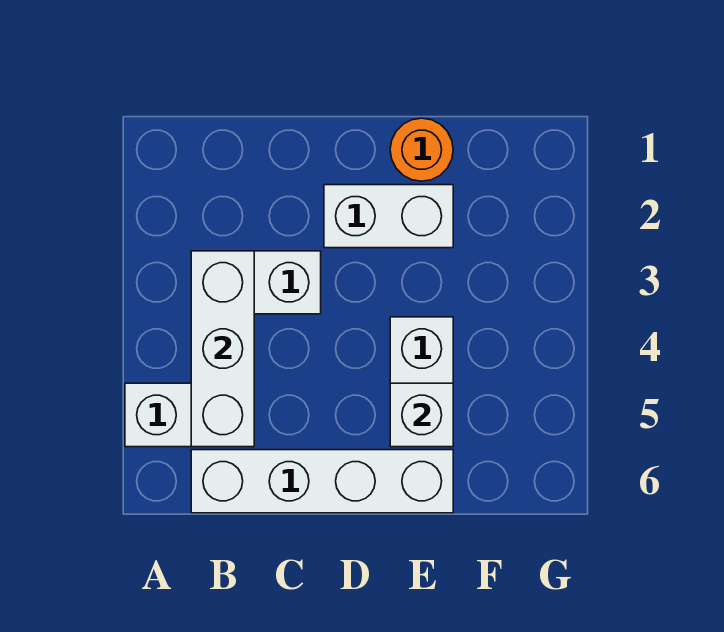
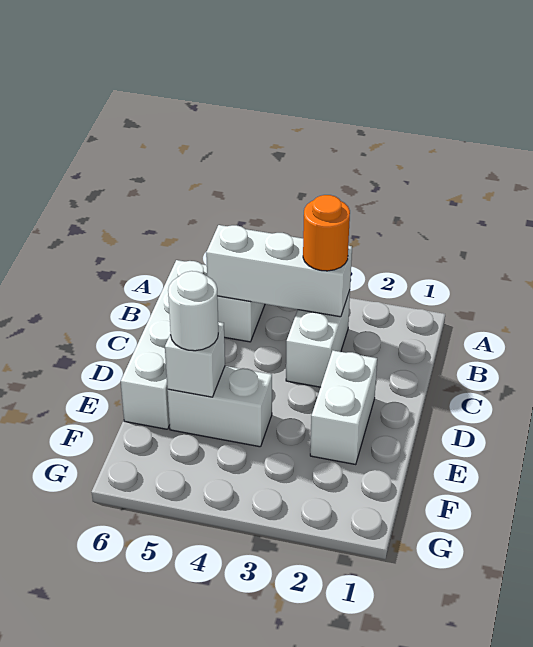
orange round brick E1 level 1 -> orange round brick B3 level 3
none -> white round brick E5 level 3

